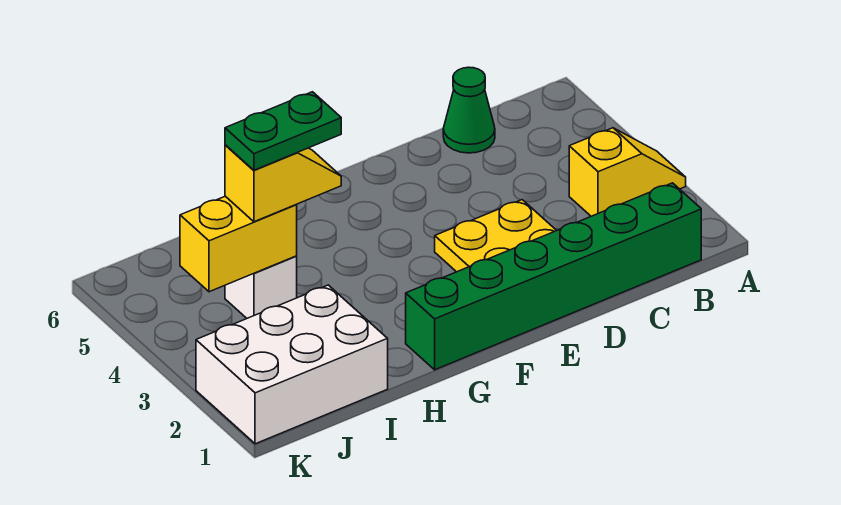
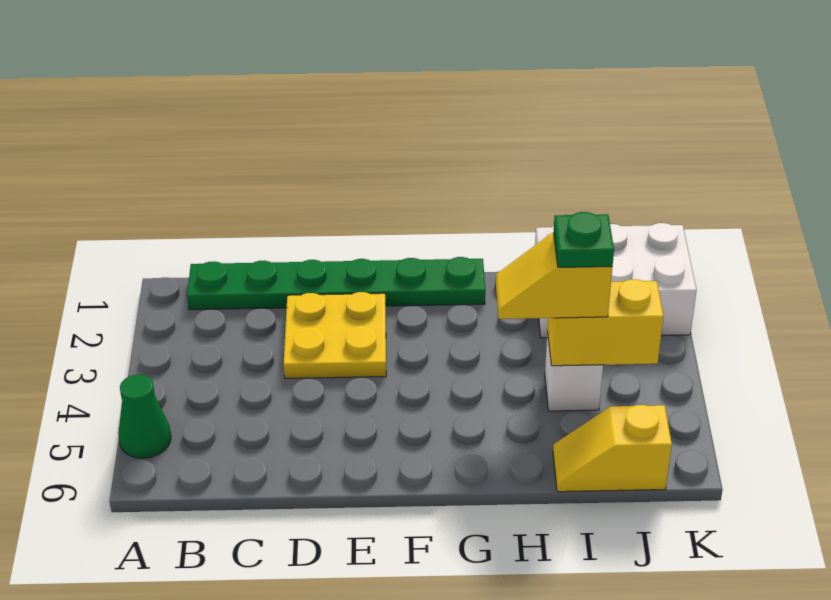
yellow slope A3:B3 level 1 top B -> yellow slope I6:J6 level 1 top J
green brick B1:G1 level 1 -> green plate B1:G1 level 1
green cone C6 level 1 -> green cone A5 level 1
green plate H4:I4 level 4 -> green plate I4 level 4

